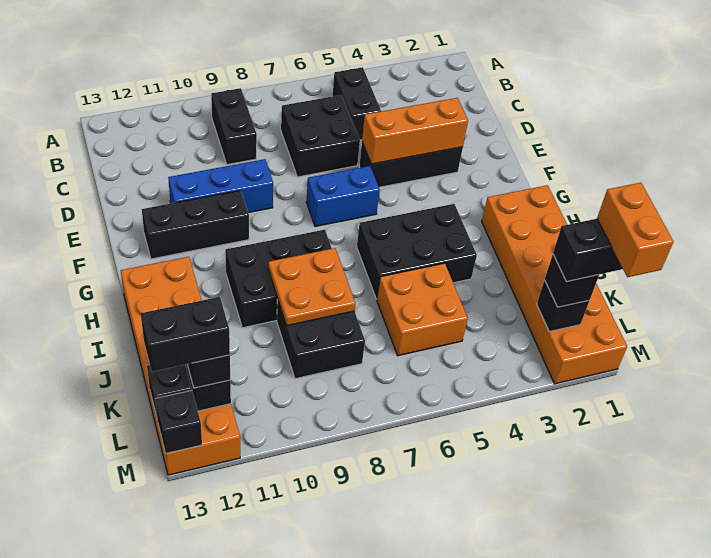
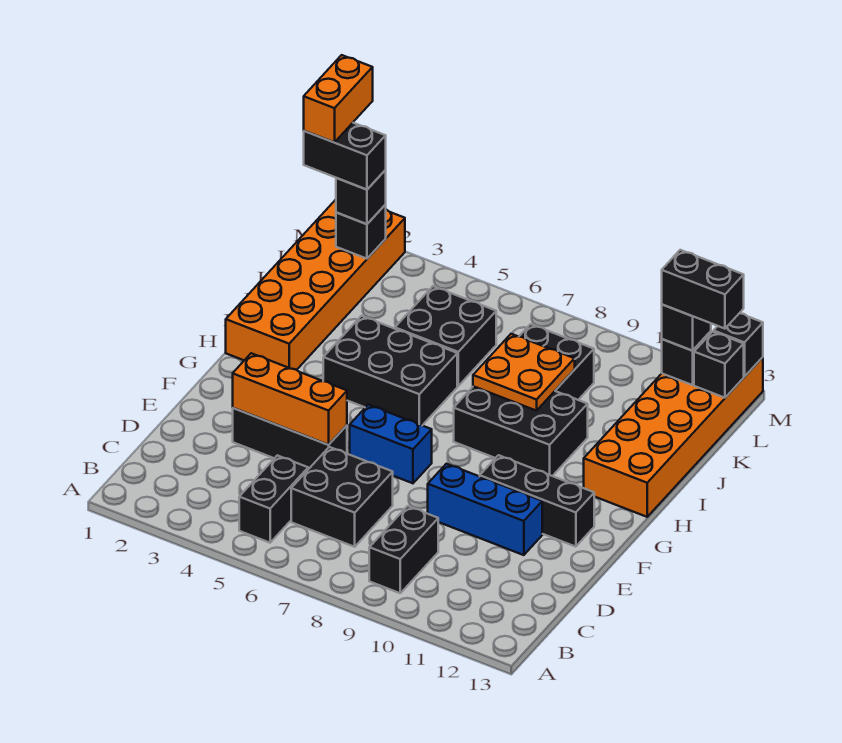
orange brick J5:K6 level 1 -> black brick J5:K6 level 1

